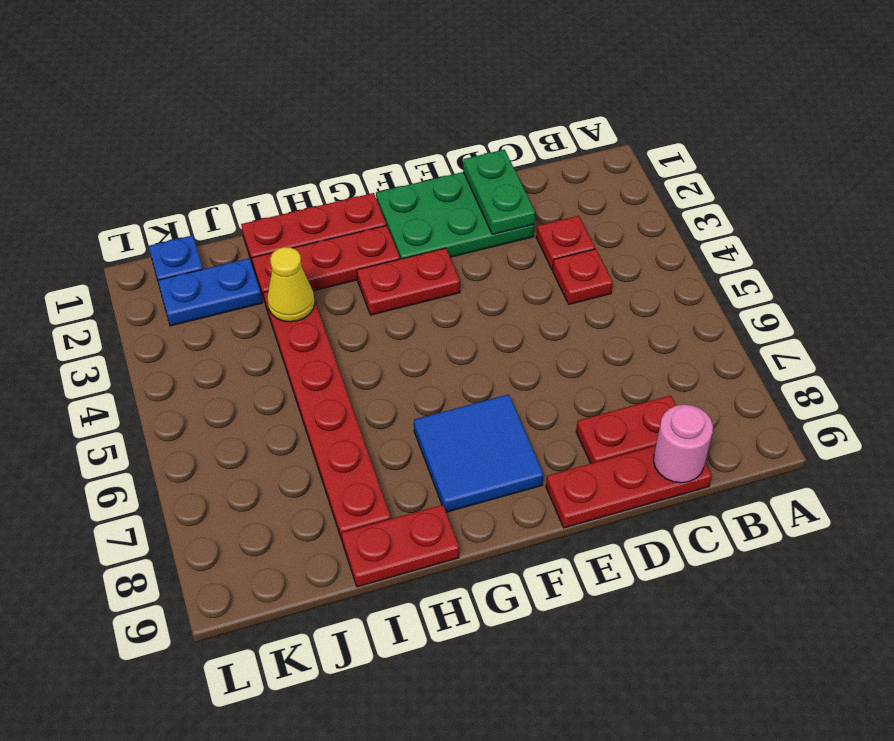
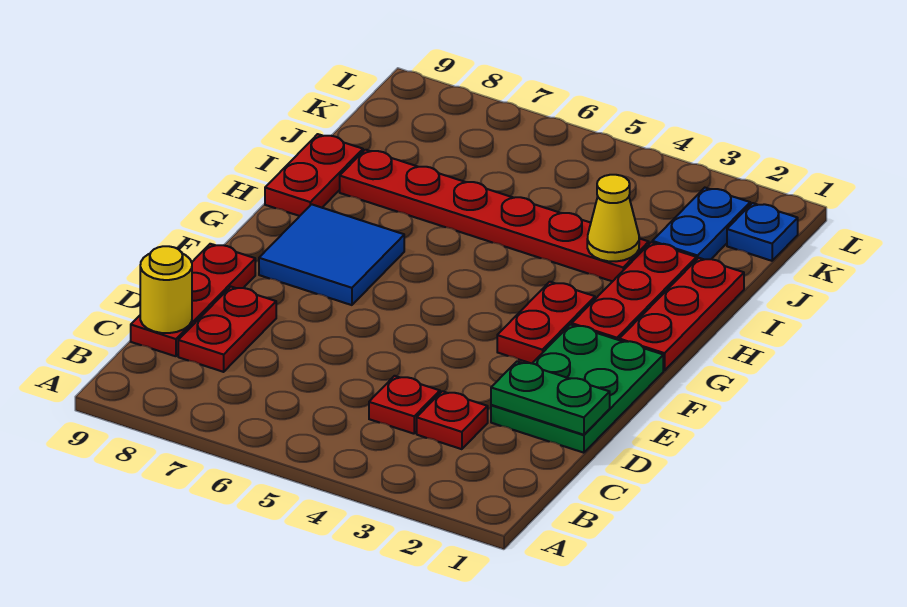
pink round brick C9 level 2 -> yellow round brick C9 level 2

